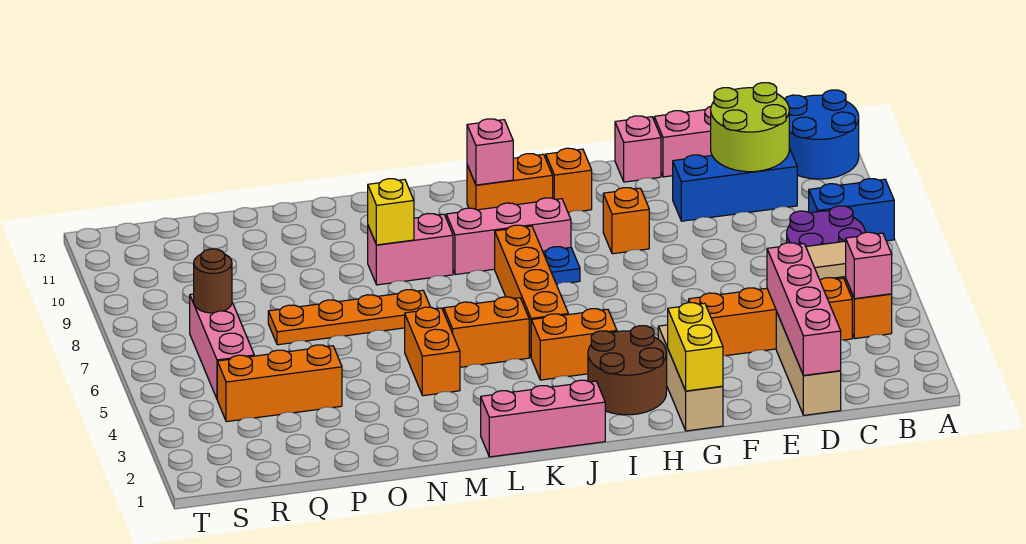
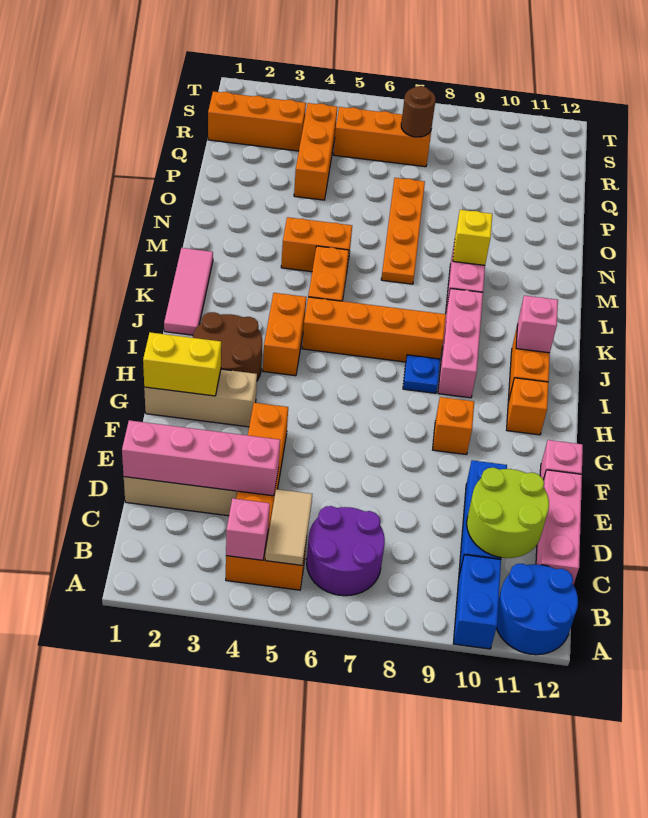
blue brick A8:B8 level 1 -> blue brick A10:B10 level 1
pink brick J1:L1 level 1 -> pink tile J1:L1 level 1
none -> orange brick R1:R3 level 1
pink brick R5:R7 level 1 -> orange brick R5:R7 level 1

